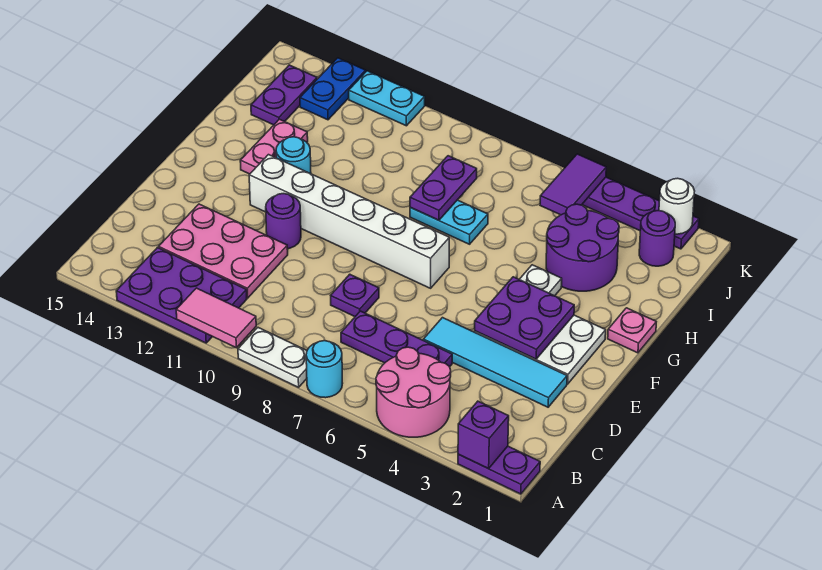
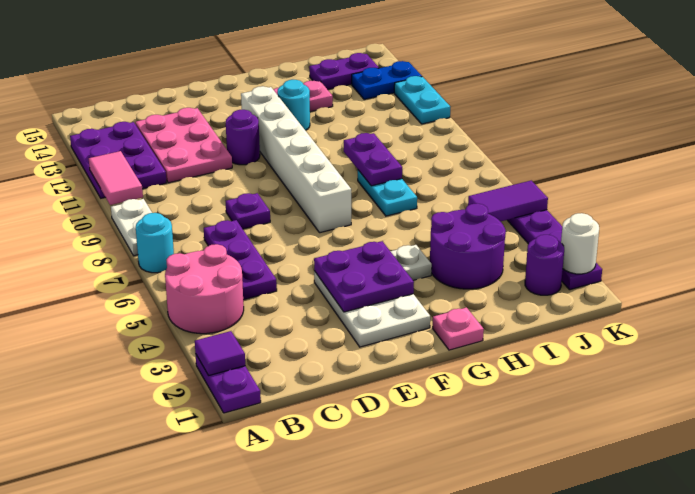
purple brick A2 level 2 -> purple tile A2 level 2
cyan tile D2:D5 level 1 -> none
purple plate H8:I8 level 2 -> purple plate H8:H9 level 2

